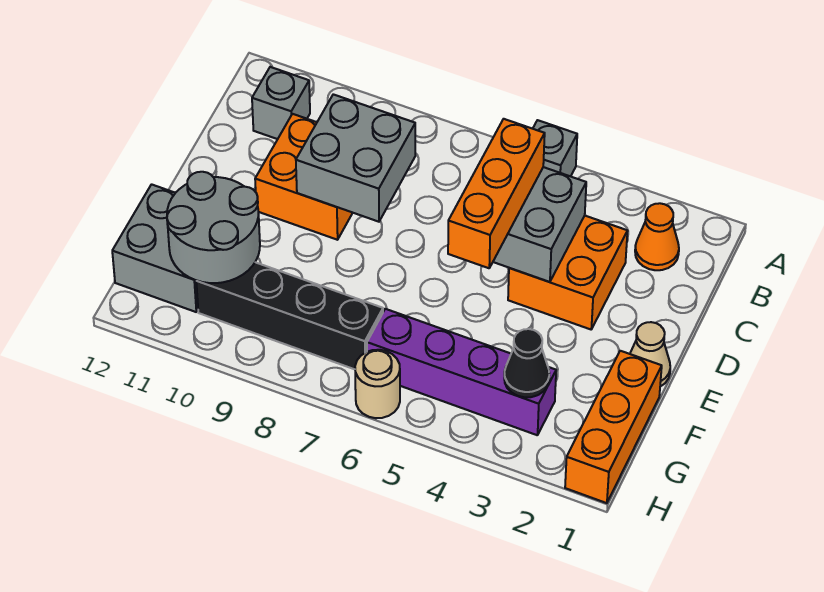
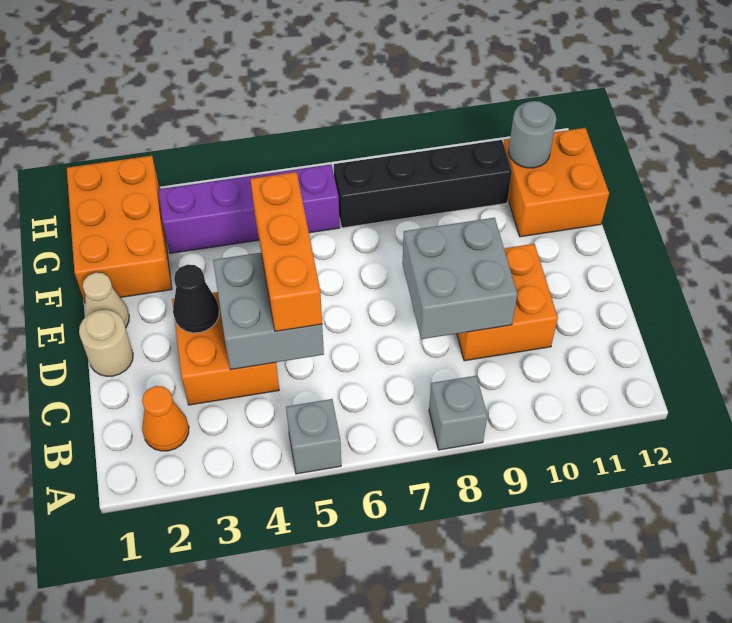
grey brick B11 level 1 -> grey brick A8 level 1
orange brick F1:H1 level 1 -> orange brick F1:H2 level 1
grey round brick F10:G11 level 2 -> grey round brick G11 level 2
grey brick F11:G12 level 1 -> orange brick F11:G12 level 1
black cone G3 level 2 -> black cone D3 level 2
tan round brick H6 level 1 -> tan round brick D1 level 1

